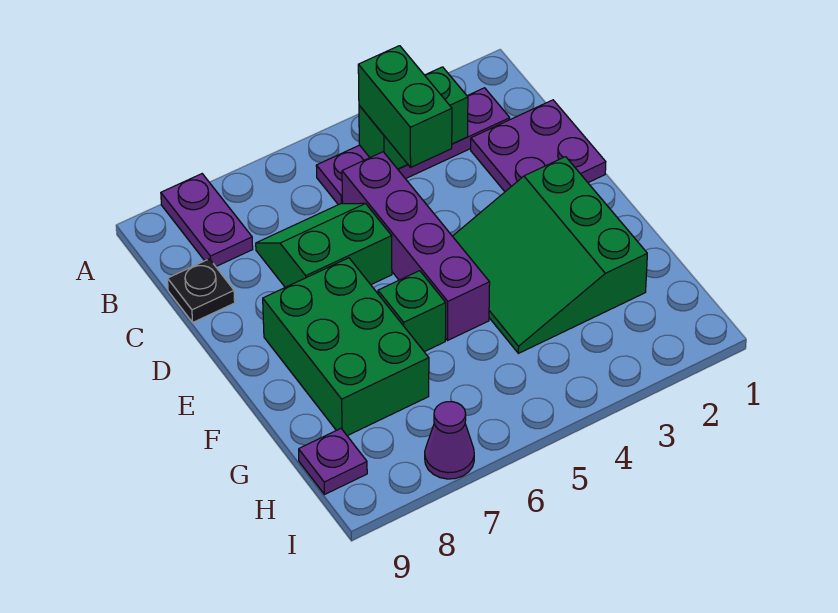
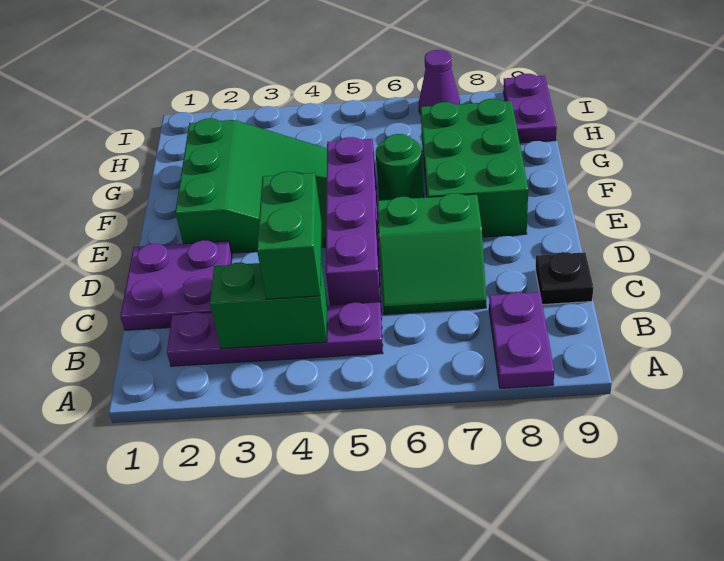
green brick F6 level 1 -> green round brick F6 level 1
purple plate H9 level 1 -> purple plate H9:I9 level 1

